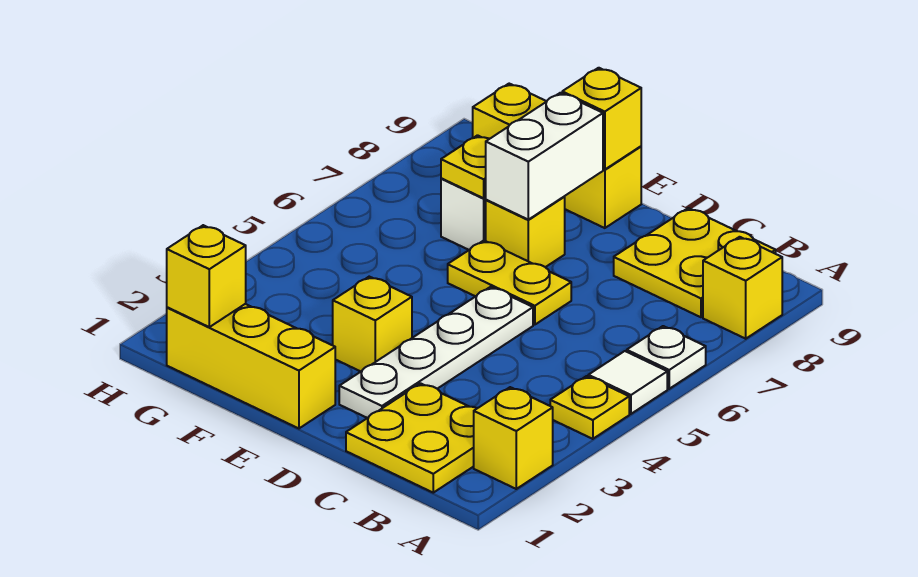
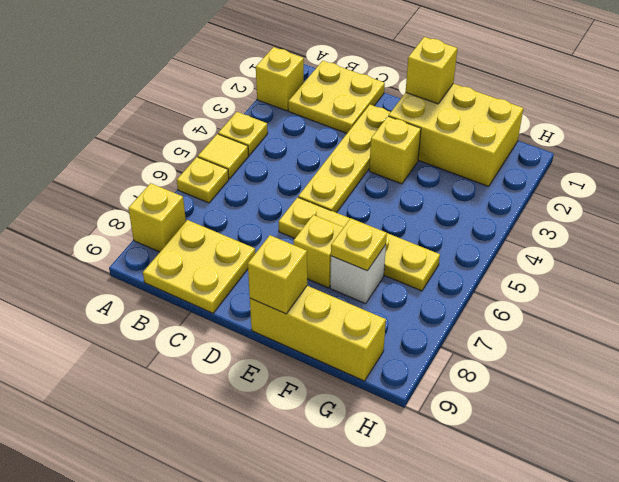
white tile A5 level 1 -> yellow tile A5 level 1
white plate A6 level 1 -> yellow plate A6 level 1
white plate D2:D5 level 1 -> yellow plate D2:D5 level 1
yellow plate D6:E6 level 1 -> yellow plate D6:G6 level 1
yellow brick E1:G1 level 1 -> yellow brick E1:G2 level 1
white brick E7:E8 level 2 -> none
yellow brick G1 level 2 -> yellow brick E1 level 2

